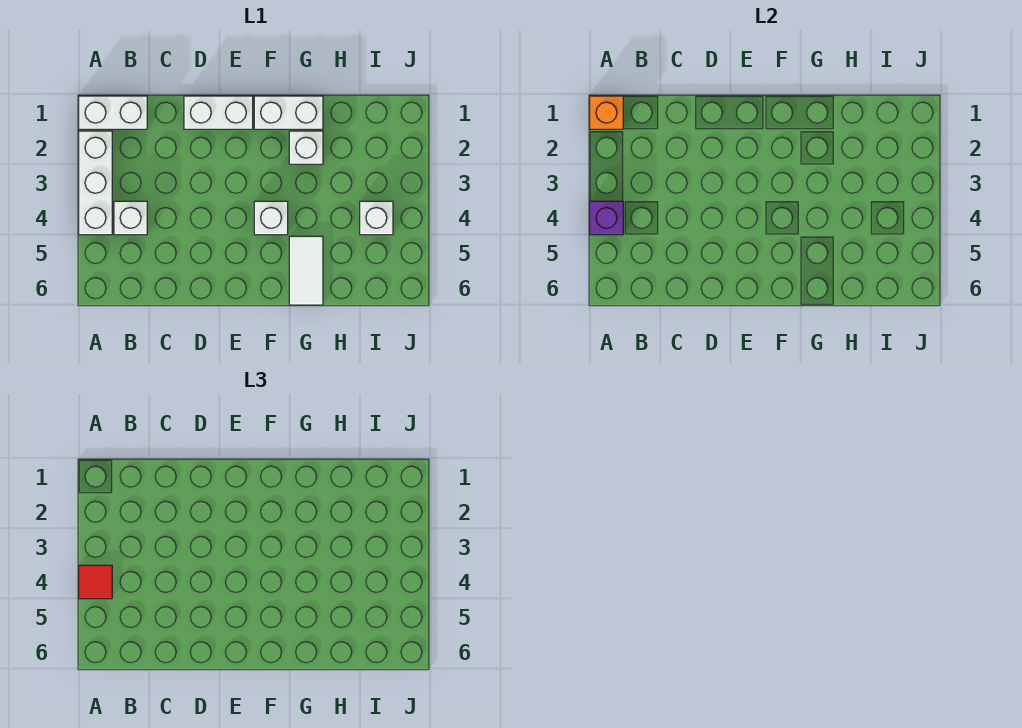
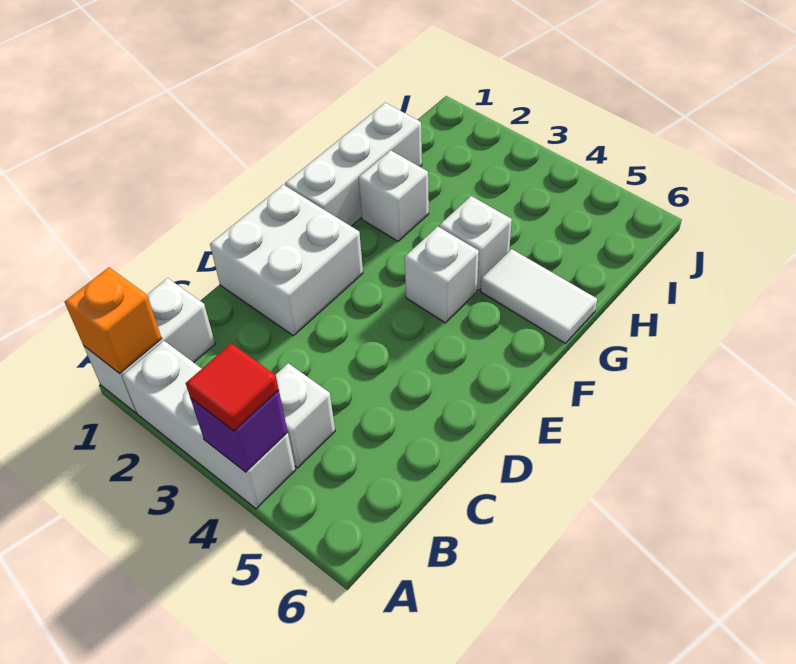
white brick D1:E1 level 1 -> white brick D1:E2 level 1
white brick F1:G1 level 1 -> white brick F1:H1 level 1
white brick I4 level 1 -> white brick G4 level 1

